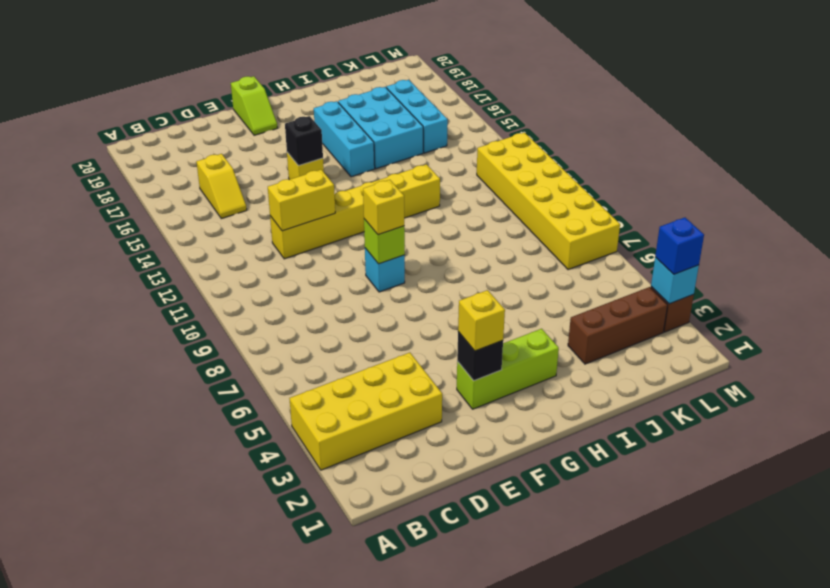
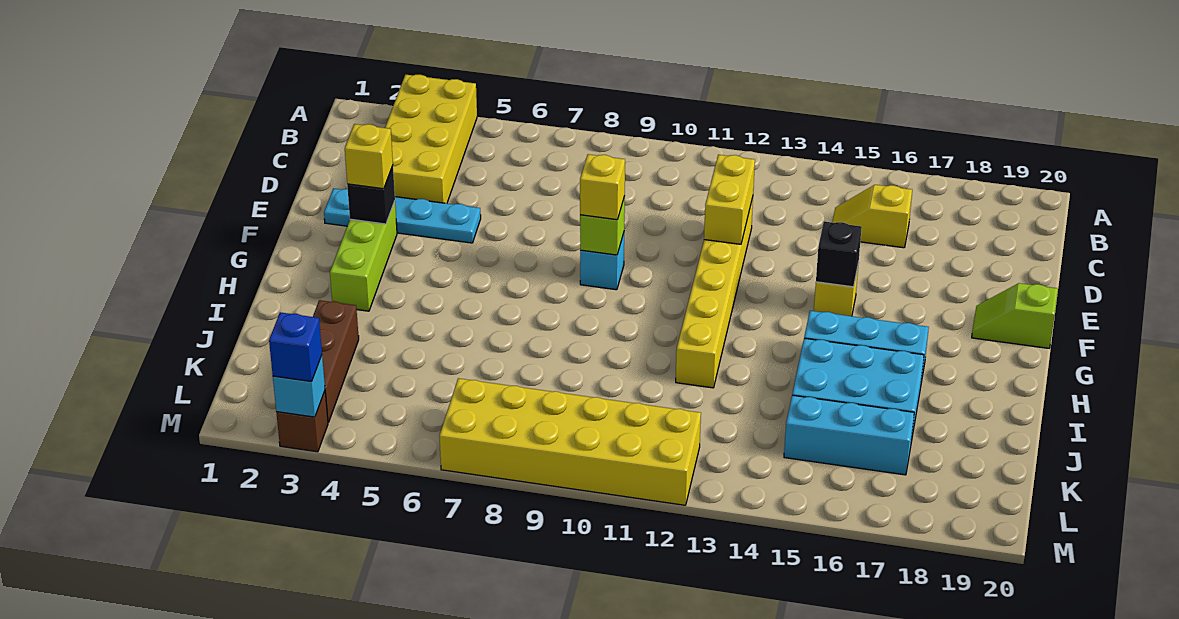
none -> cyan plate E2:E5 level 1

